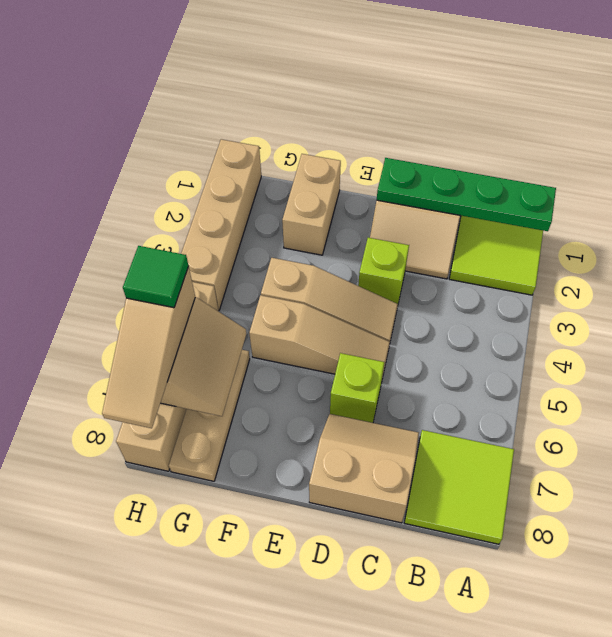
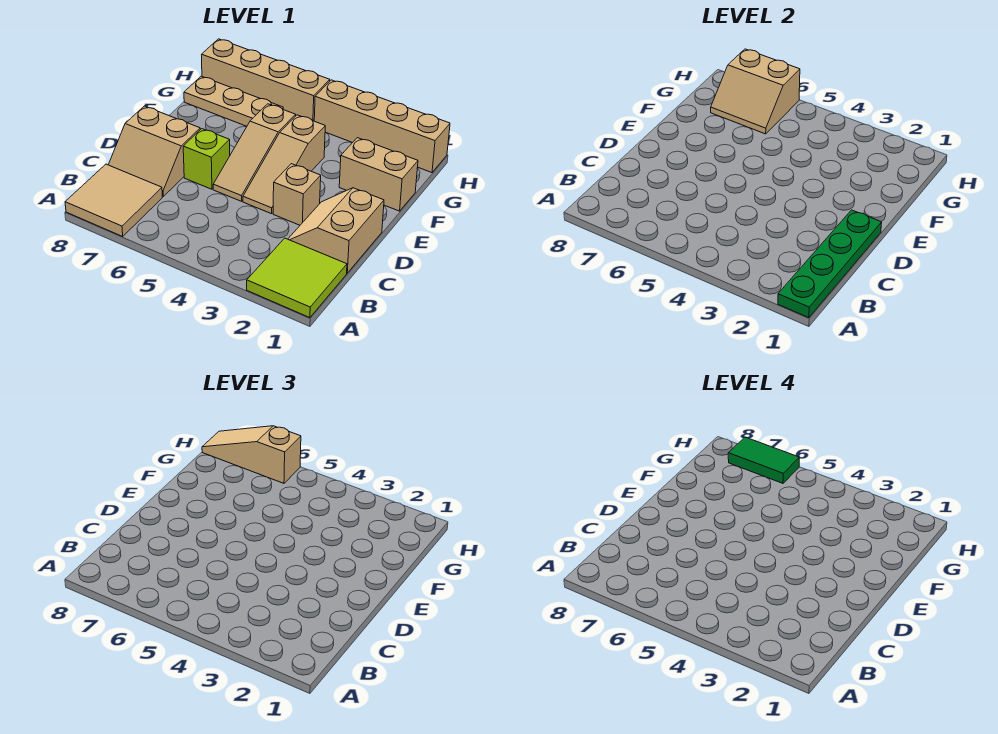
lime tile A7:B8 level 1 -> tan tile A7:B8 level 1
tan slope C7:D8 level 1 top 8 -> tan slope C7:D8 level 1 top D
lime brick D3 level 1 -> tan brick D3 level 1
green tile H6 level 4 -> green tile H6:H7 level 4

